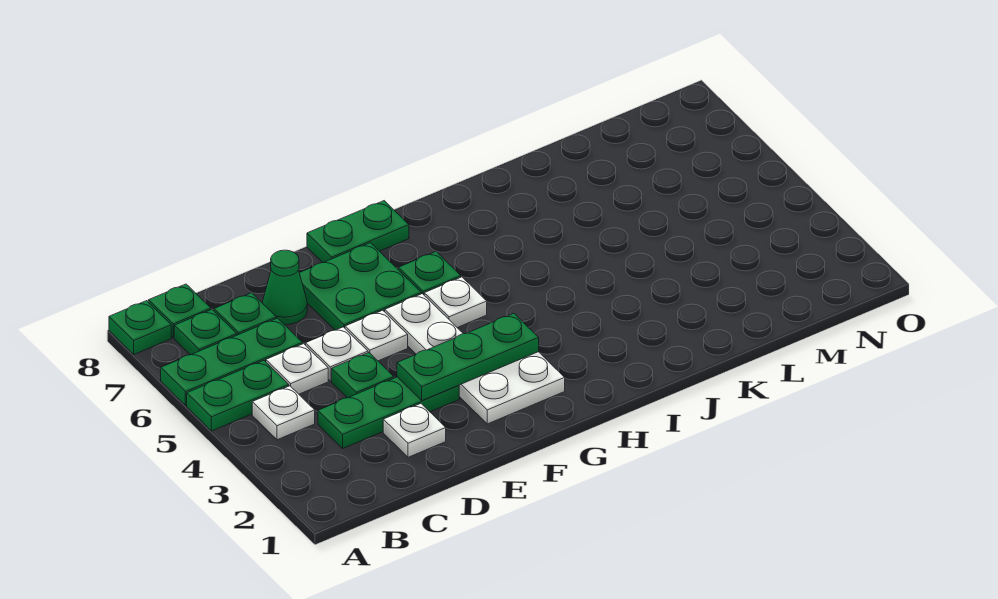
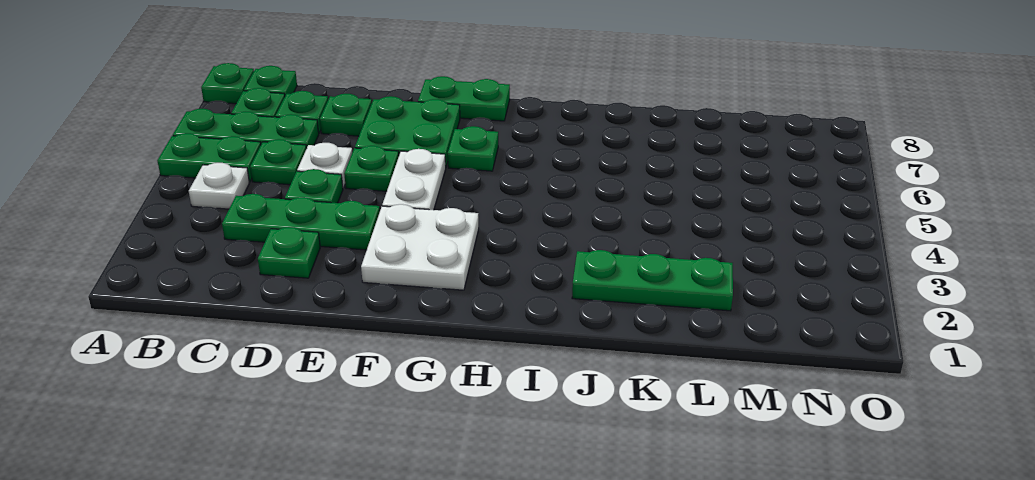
white plate C5 level 1 -> green plate C5 level 1
white plate D2 level 1 -> green plate D2 level 1
green cone D7 level 1 -> green plate D7 level 1
green plate E3:G3 level 2 -> green plate J2:L2 level 1
white plate E5 level 1 -> green plate E5 level 1
white plate G5 level 1 -> none

